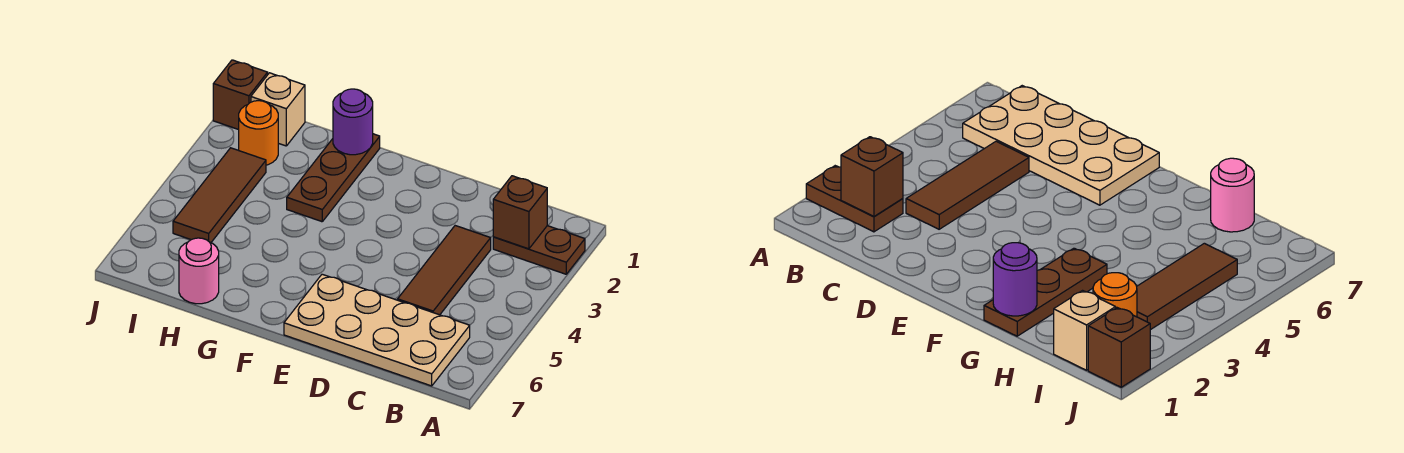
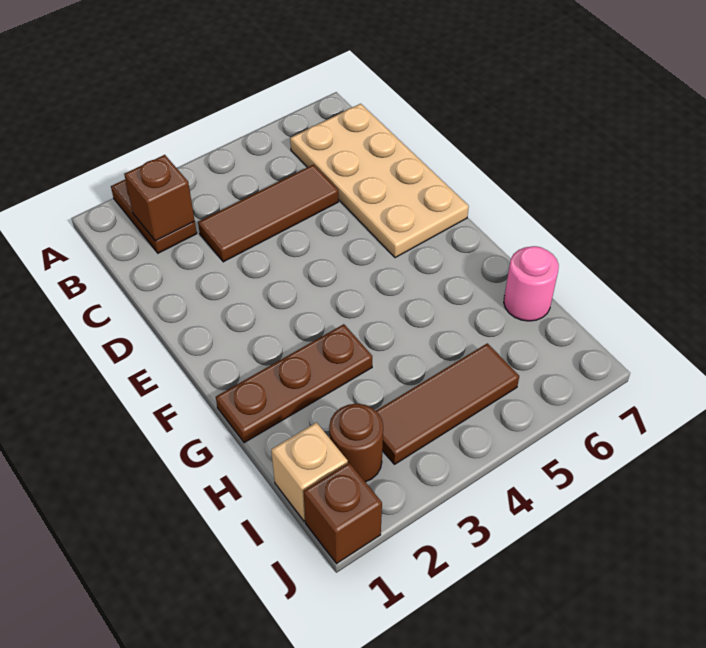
purple round brick G1 level 2 -> none
orange round brick I2 level 1 -> brown round brick I2 level 1

